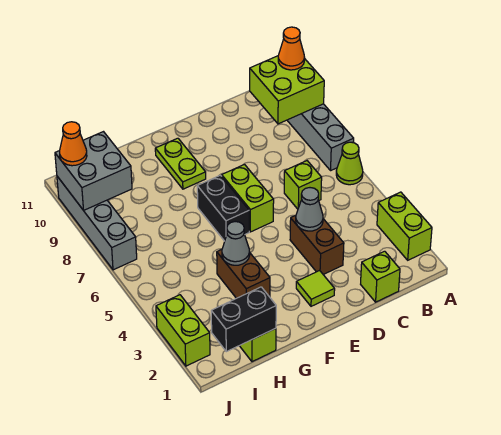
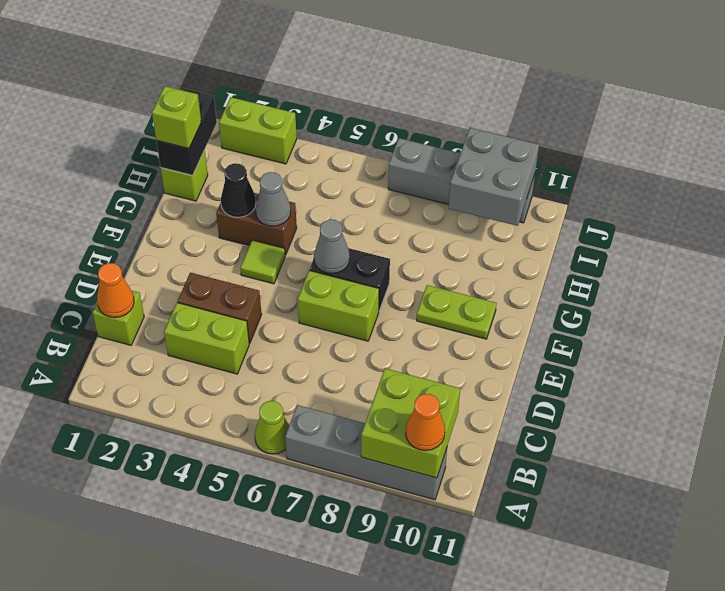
lime brick A2:A3 level 1 -> lime brick C3:C4 level 1
lime brick C6 level 1 -> lime brick H1 level 3
grey cone D4 level 2 -> grey cone F6 level 2
lime tile E2 level 1 -> lime tile F4 level 1
none -> black cone G3 level 2
orange cone J10 level 3 -> orange cone C1 level 2

